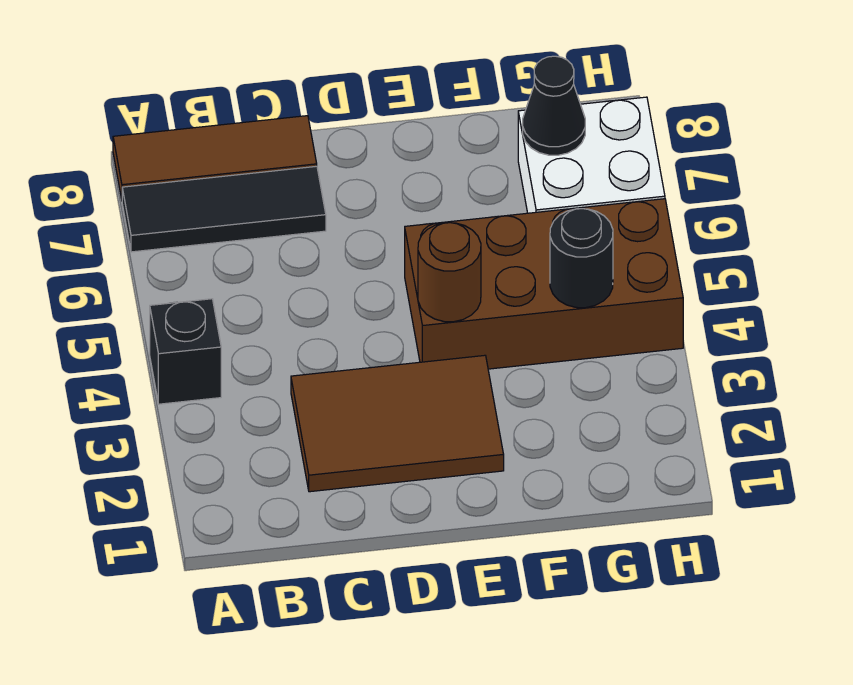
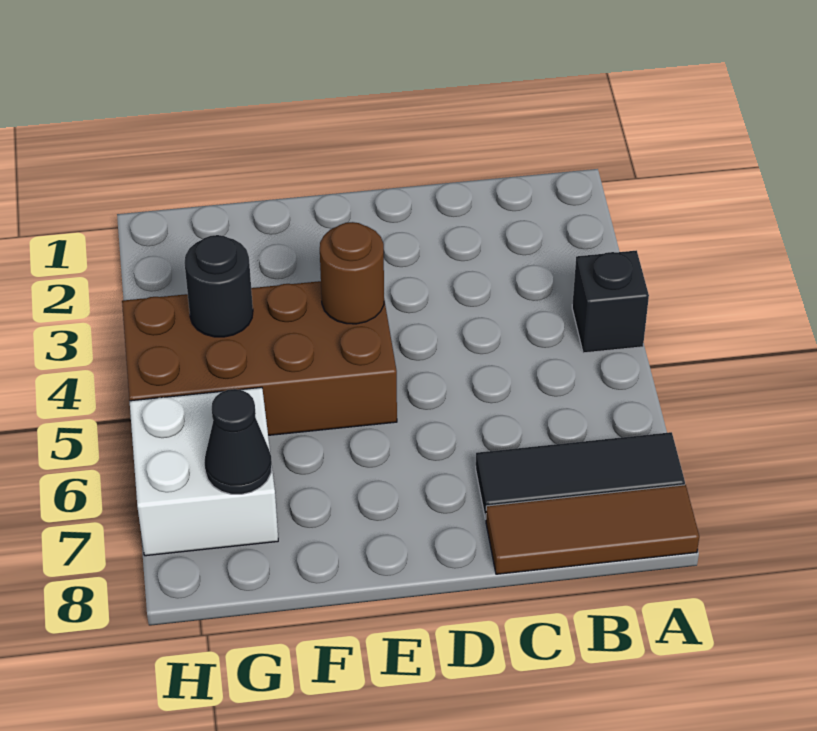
brown tile C2:E3 level 1 -> none

